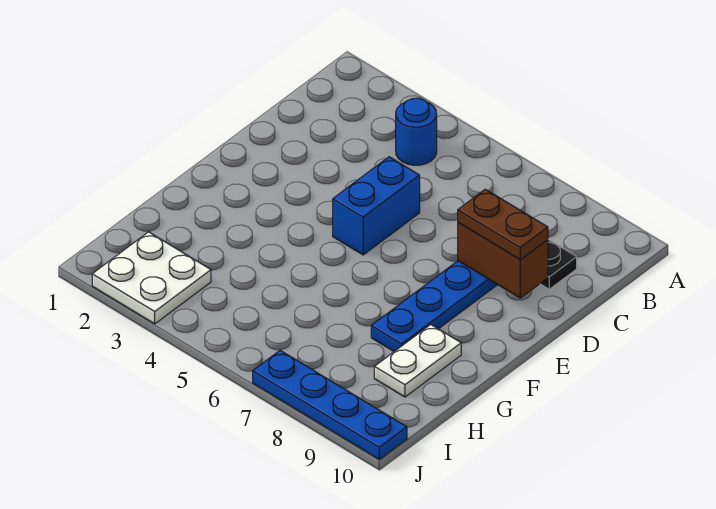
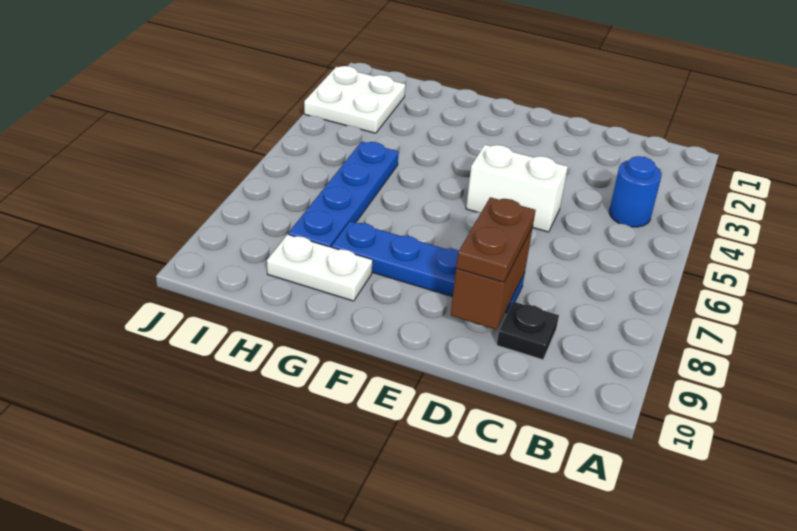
blue brick D5:E5 level 1 -> white brick D5:E5 level 1
blue plate J7:J10 level 1 -> blue plate H5:H8 level 1

